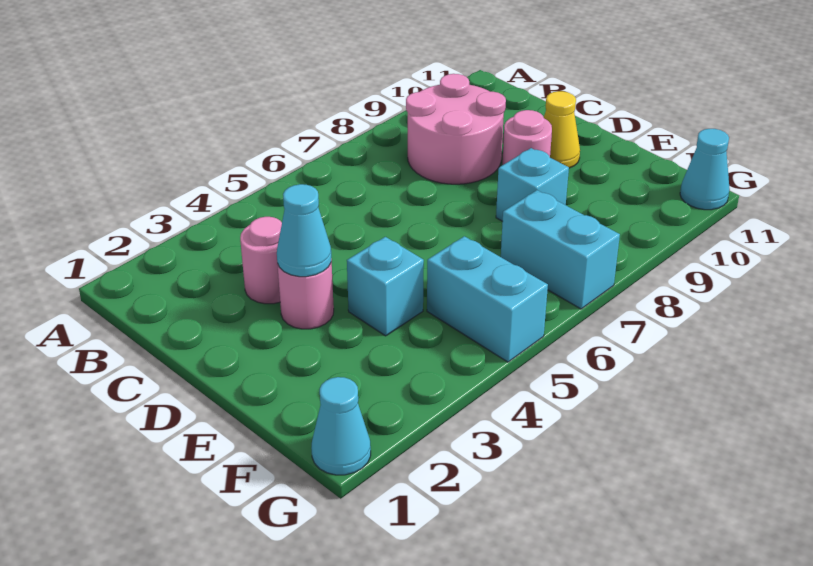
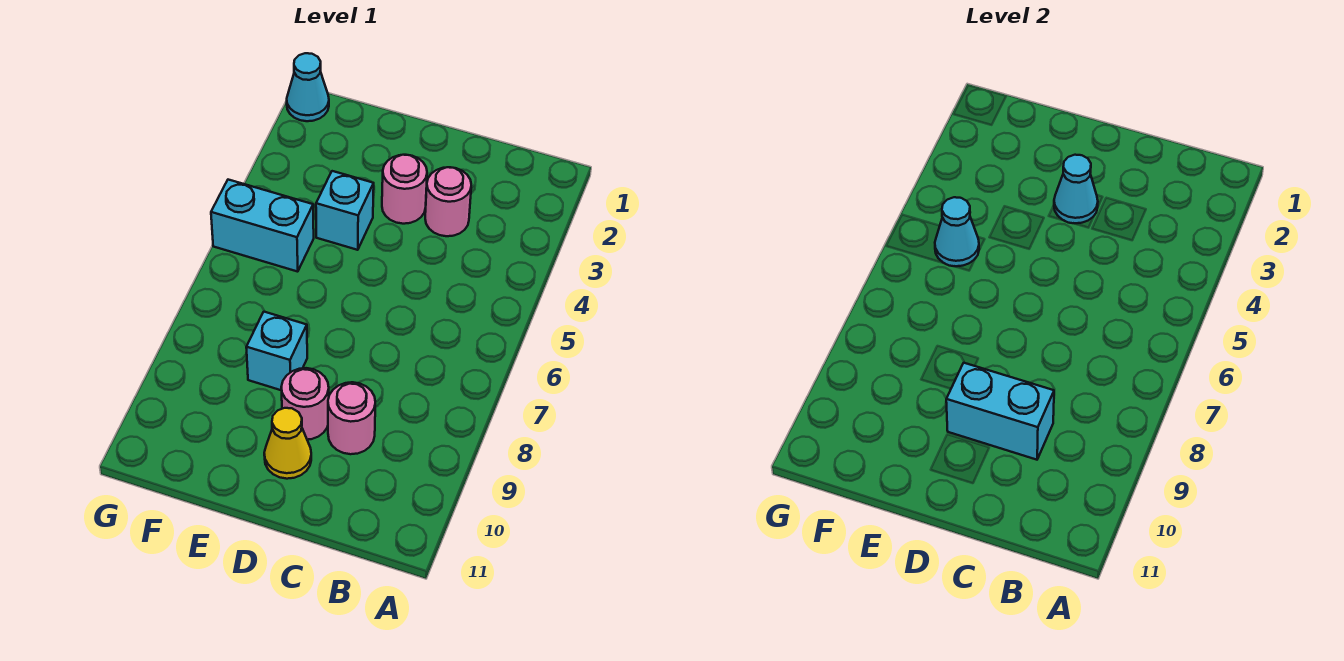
pink round brick B8:C9 level 1 -> pink round brick C9 level 1
cyan brick F7:G7 level 1 -> cyan brick C9:D9 level 2
cyan cone G11 level 1 -> cyan cone F5 level 2

